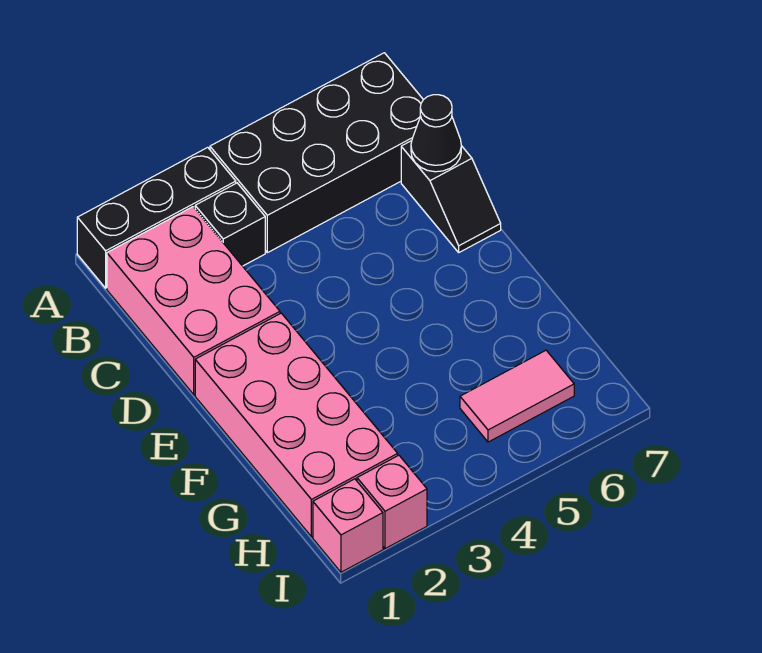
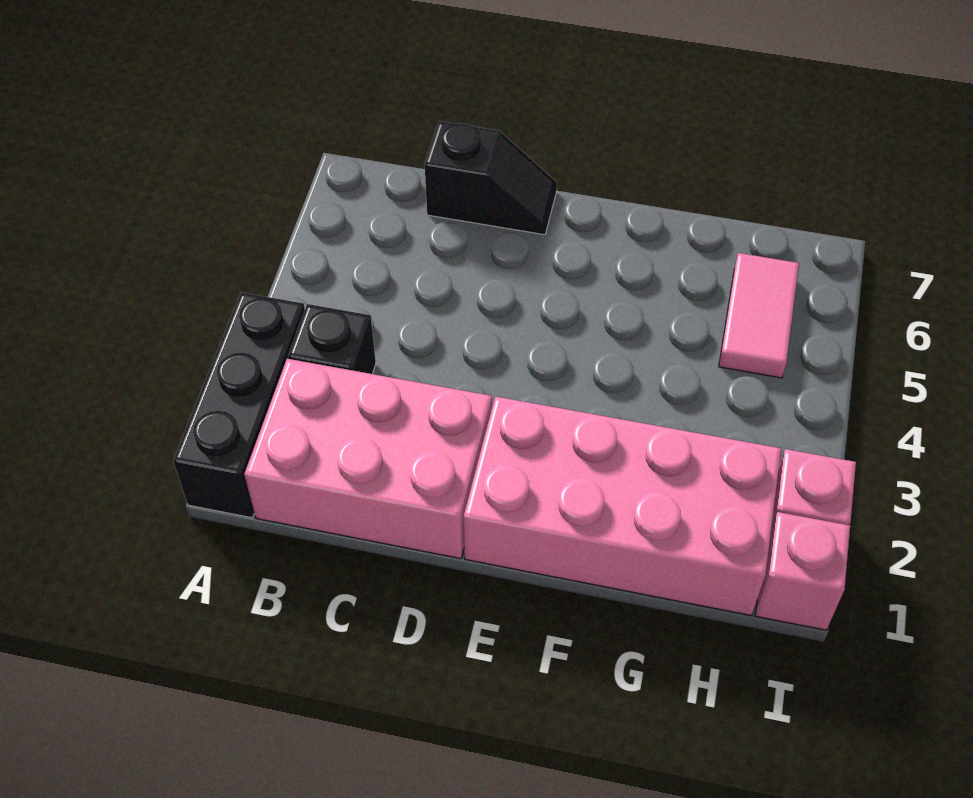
black brick A4:B7 level 1 -> none
black cone C7 level 2 -> none

